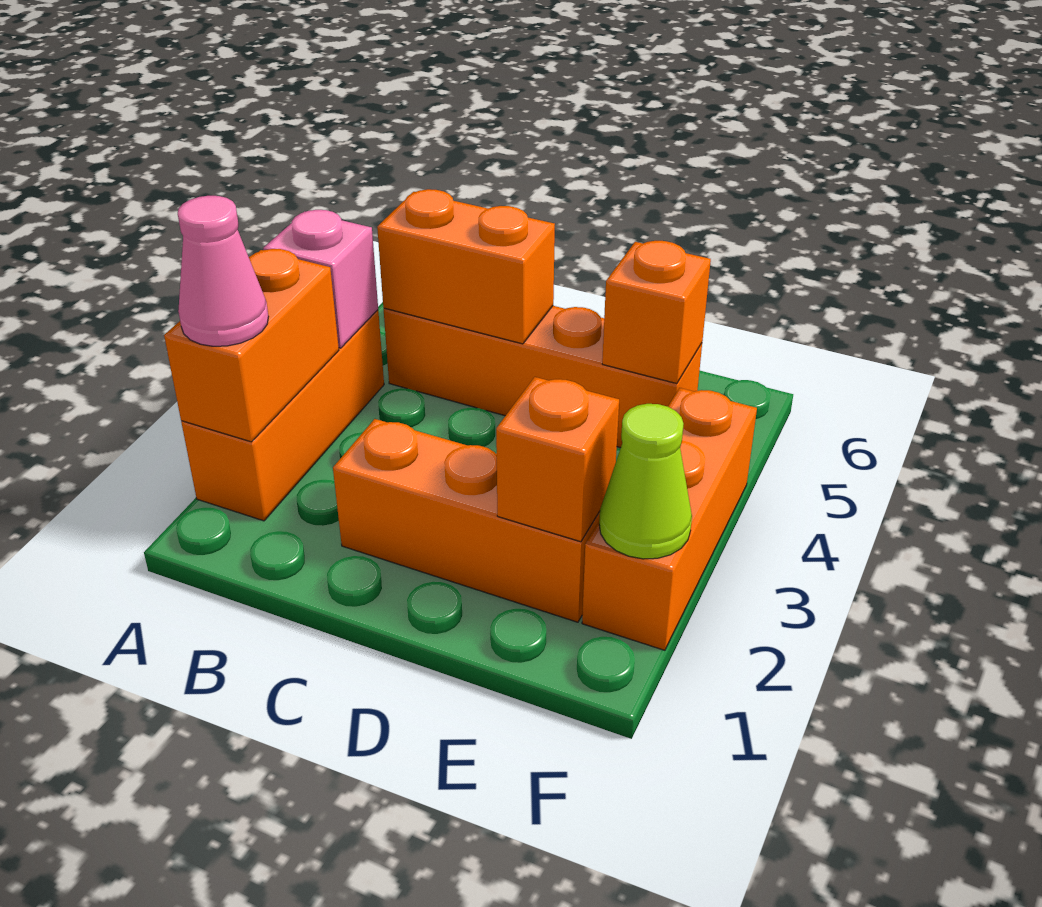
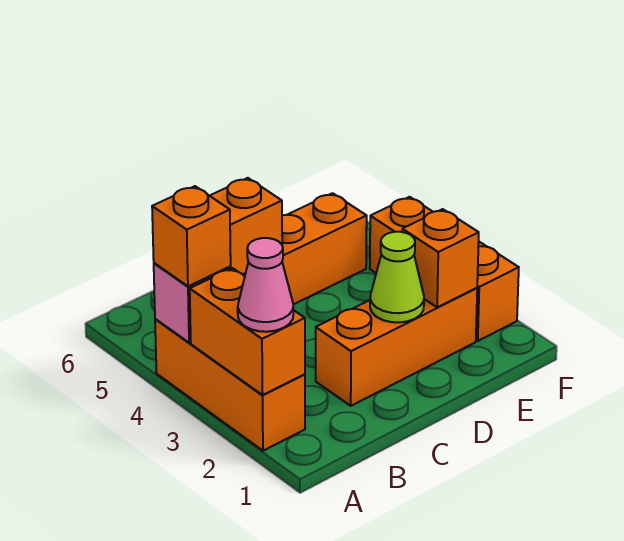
orange brick E5 level 2 -> orange brick A4 level 3
lime cone F2 level 2 -> lime cone D2 level 2

